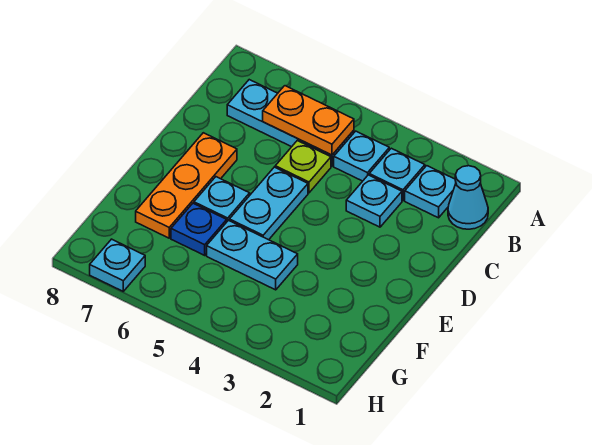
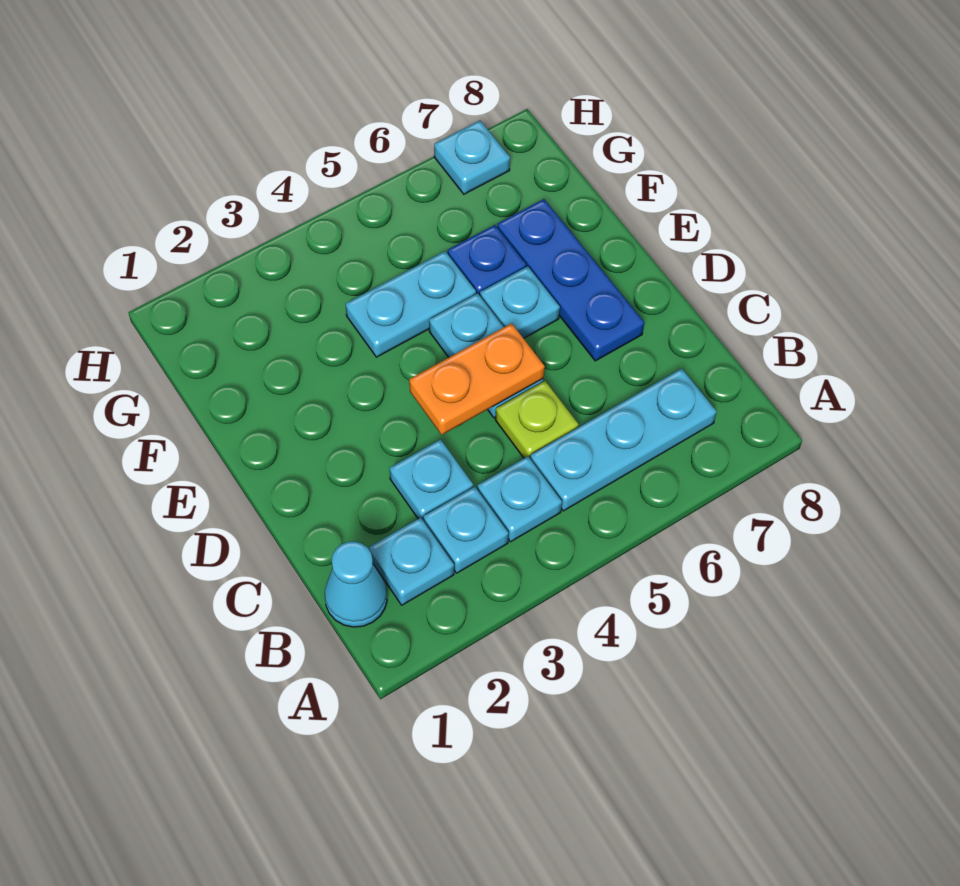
orange plate B5:B6 level 2 -> orange plate D4:D5 level 2
orange plate D7:F7 level 1 -> blue plate D7:F7 level 1

